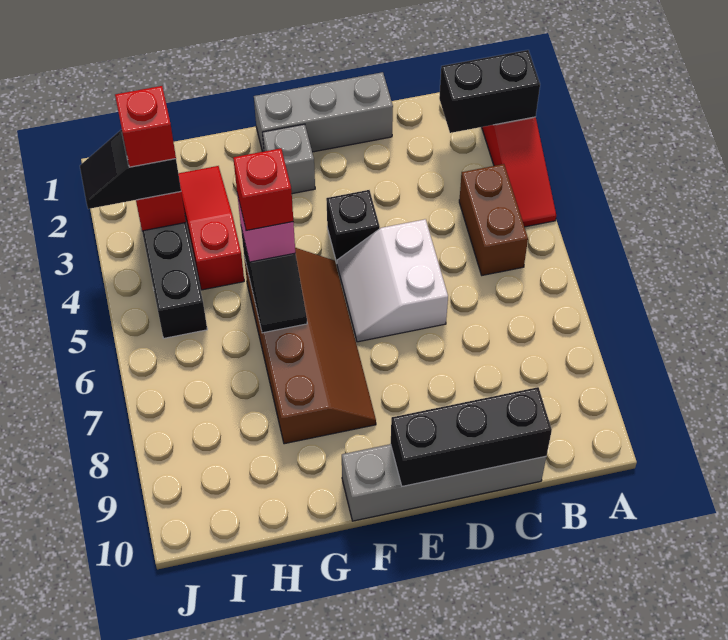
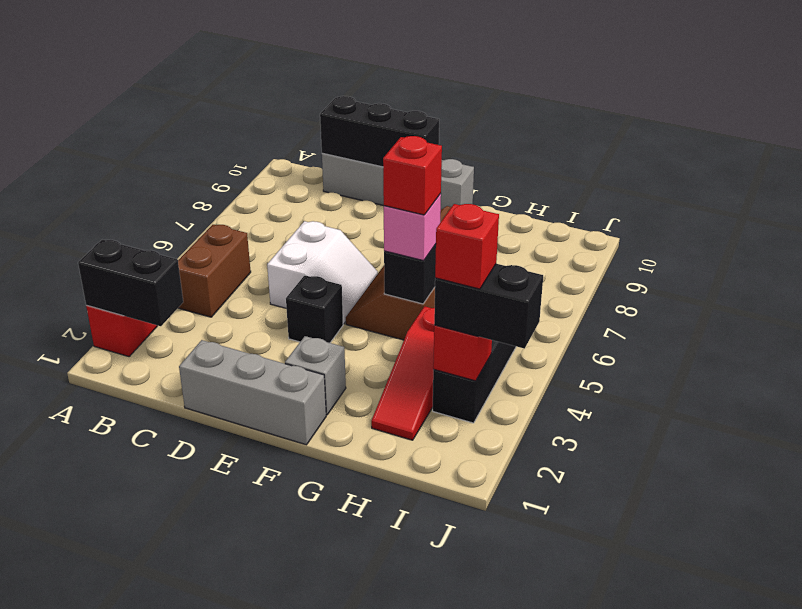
black slope I3:J3 level 3 top I -> black brick I3:J3 level 3

